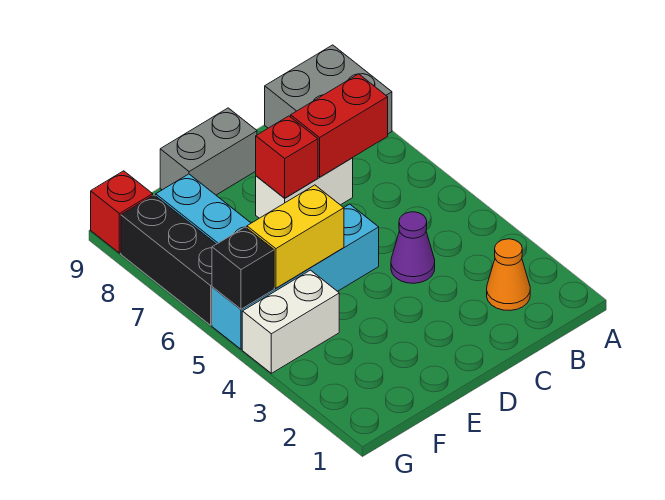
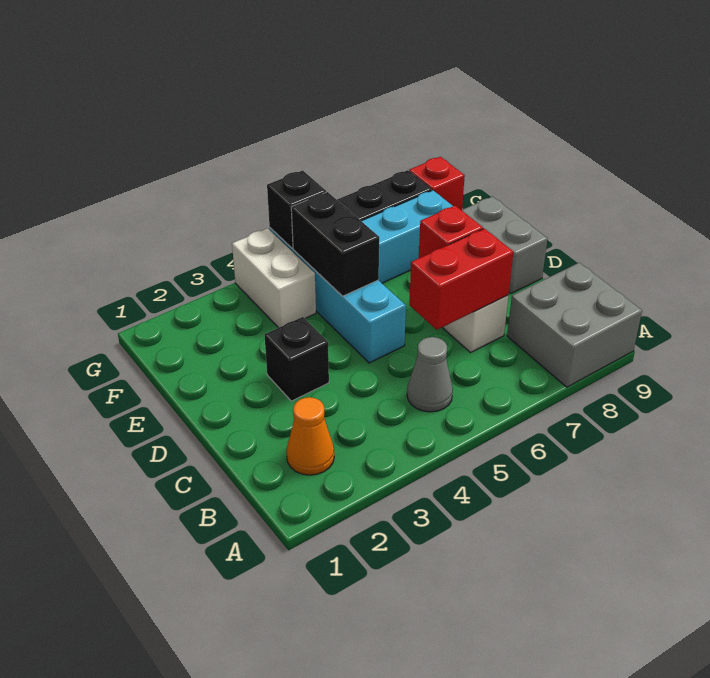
none -> grey cone B5 level 1
red brick B7:C7 level 2 -> red brick C6:C7 level 2
purple cone C4 level 1 -> none
none -> black brick D3 level 1
yellow brick E5:F5 level 2 -> black brick E5:F5 level 2

